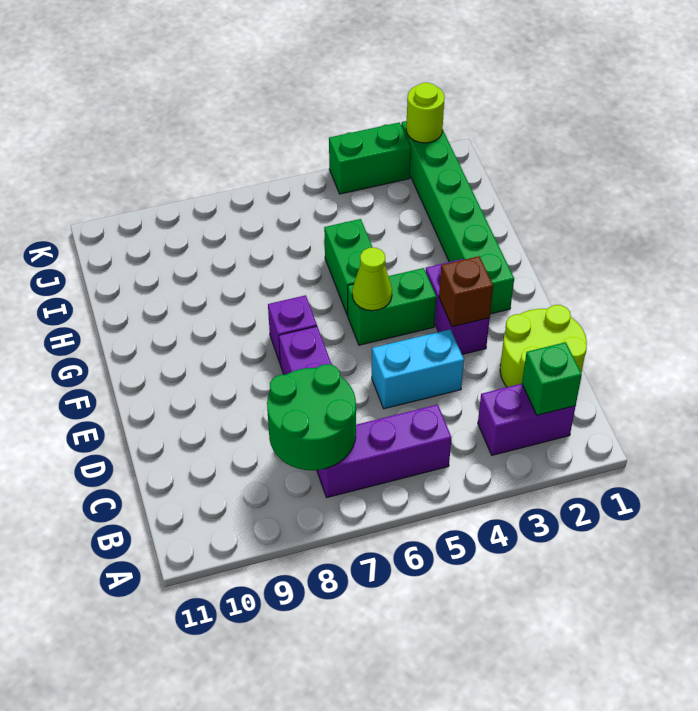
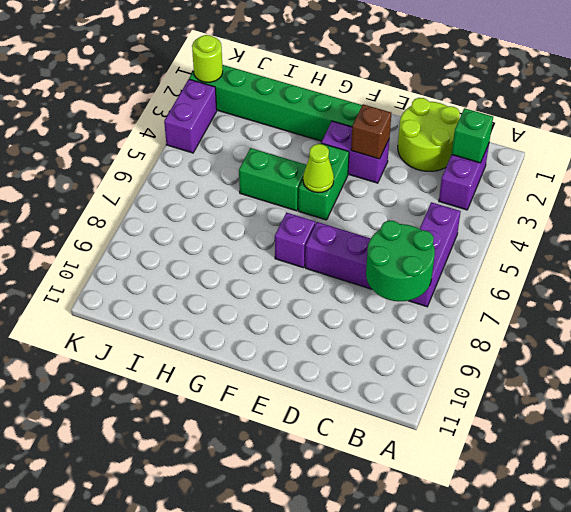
cyan brick D4:D5 level 1 -> none
green brick K3:K4 level 1 -> purple brick K3:K4 level 1

